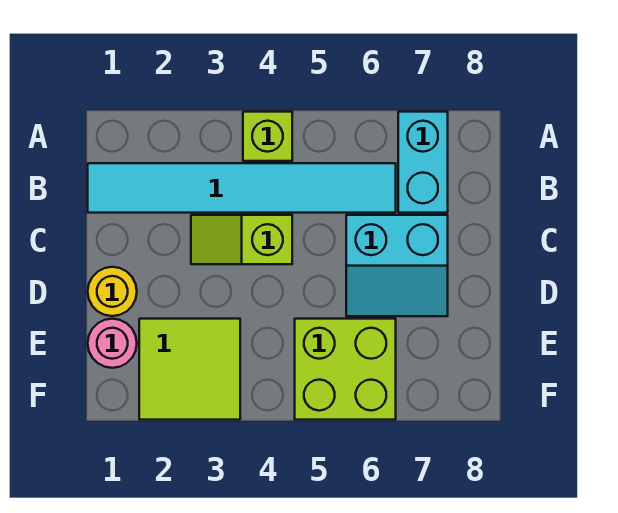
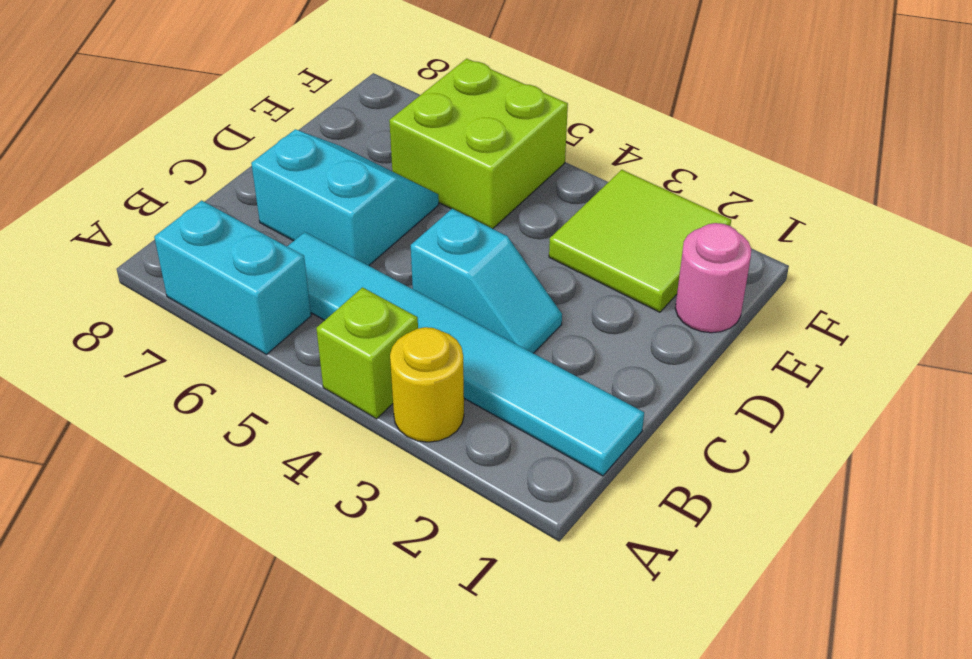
cyan brick A7:B7 level 1 -> cyan brick A6:A7 level 1
lime slope C3:C4 level 1 top 4 -> cyan slope C3:C4 level 1 top 4
yellow round brick D1 level 1 -> yellow round brick A3 level 1

